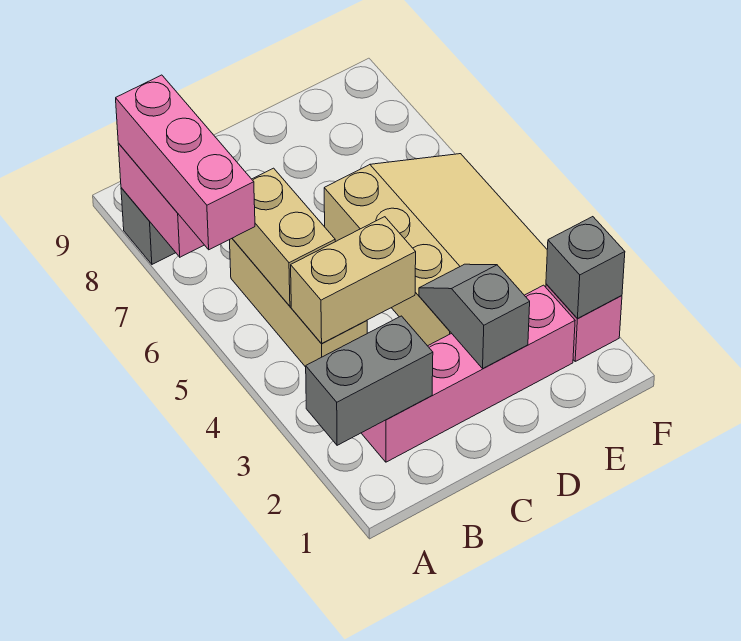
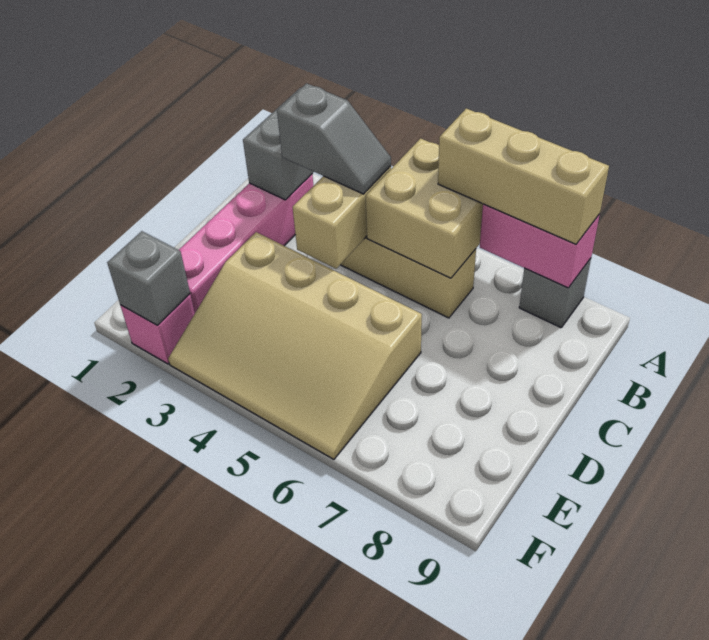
pink brick A6:A8 level 3 -> tan brick A6:A8 level 3
tan brick B5:B6 level 2 -> tan brick A5:B6 level 2
grey slope D2:D3 level 2 top 2 -> grey slope B3:B4 level 3 top 3

